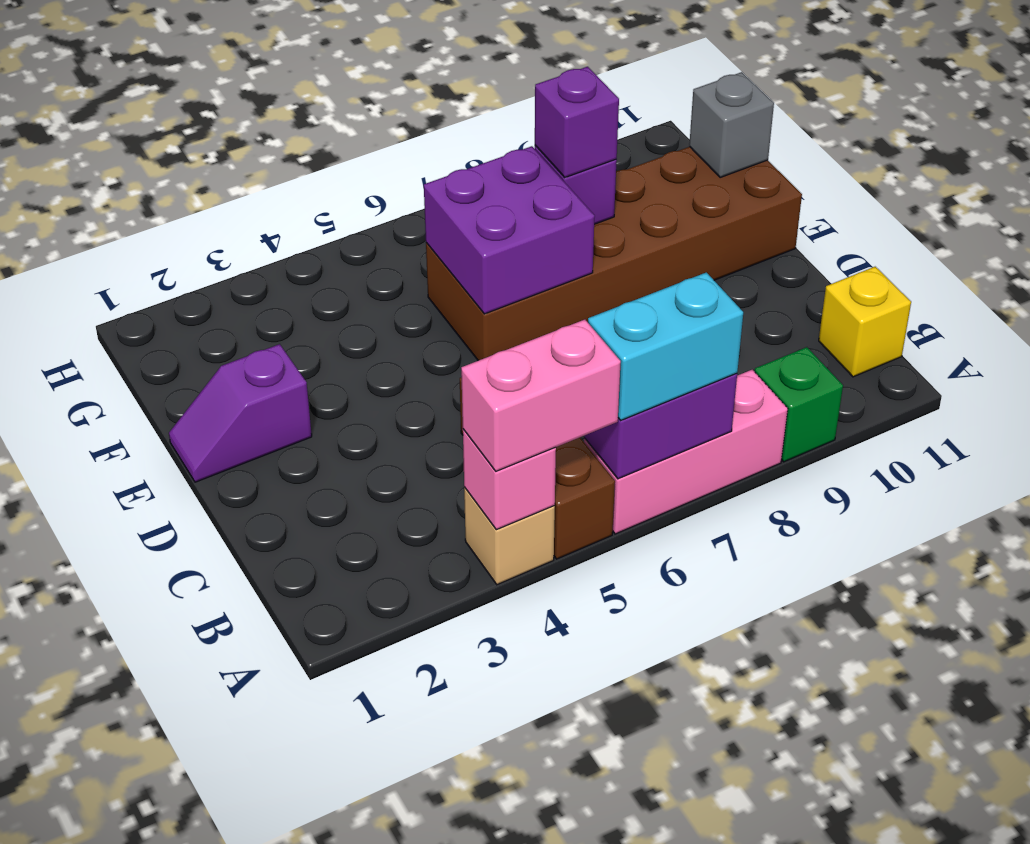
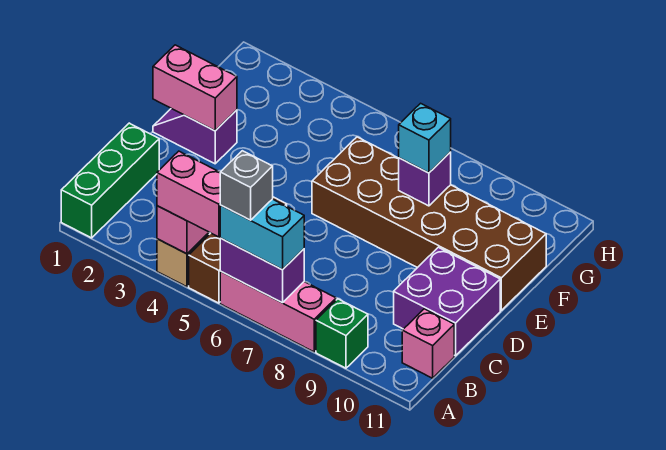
none -> green brick A1:C1 level 1
yellow brick B11 level 1 -> pink brick B11 level 1
none -> pink brick E1:E2 level 2
purple brick E6:F7 level 2 -> purple brick C10:D11 level 1
purple brick F8 level 3 -> cyan brick F8 level 3
grey brick F11 level 2 -> grey brick A6 level 4

